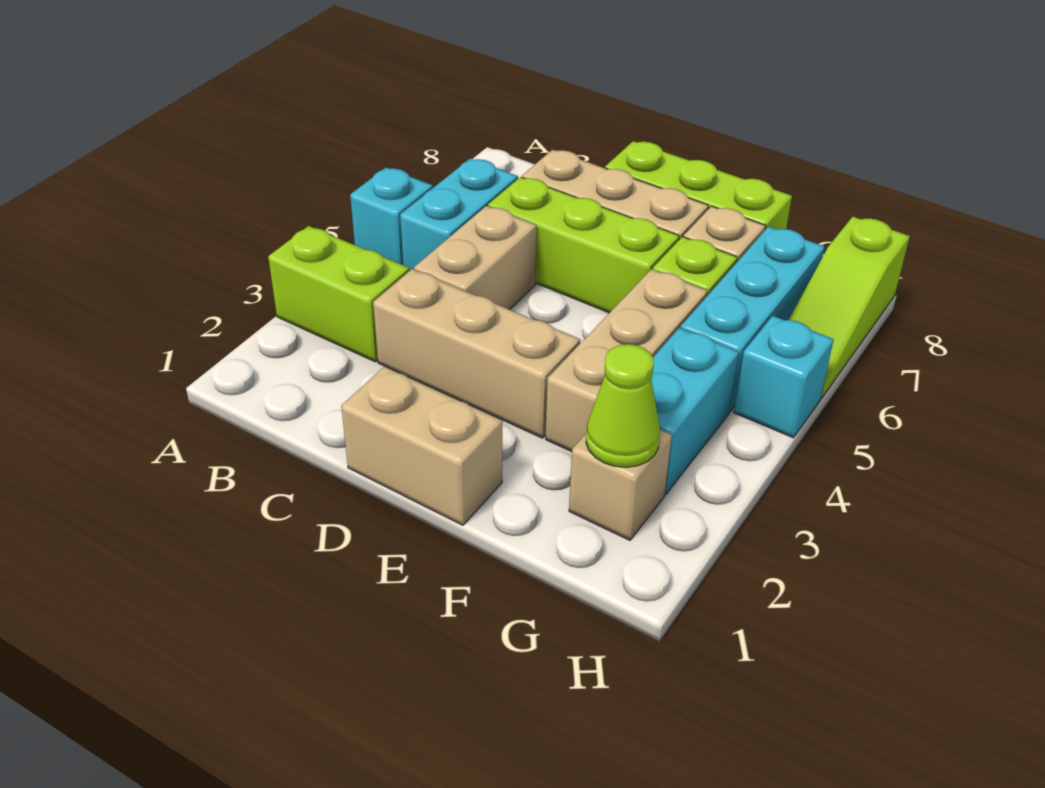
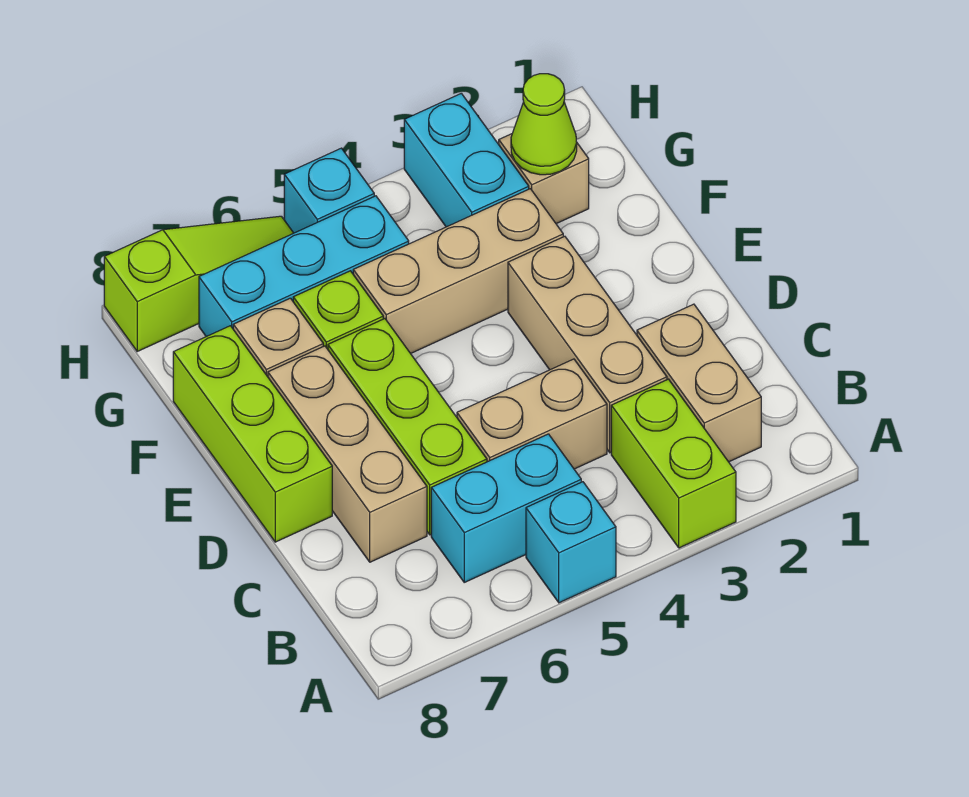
tan brick D1:E1 level 1 -> tan brick B2:C2 level 1
cyan brick G3:G4 level 1 -> cyan brick G3:H3 level 1

